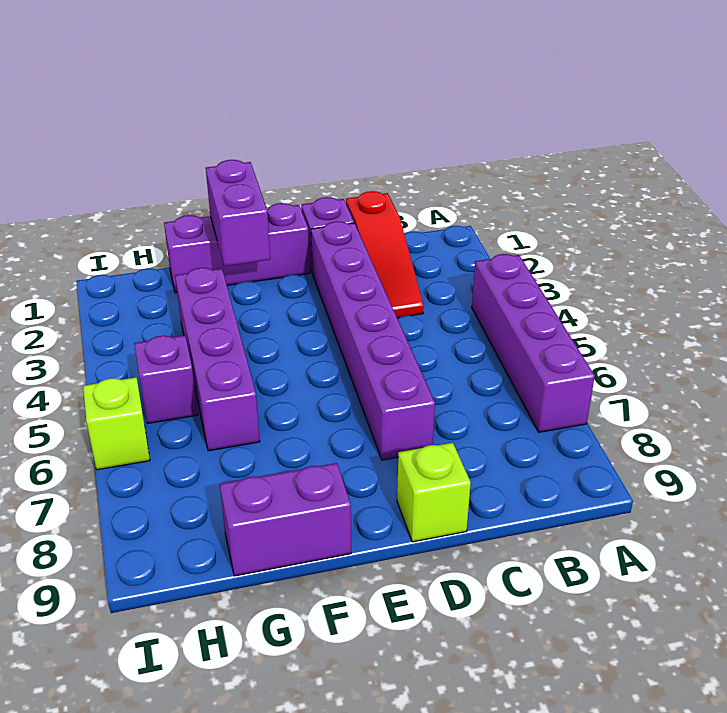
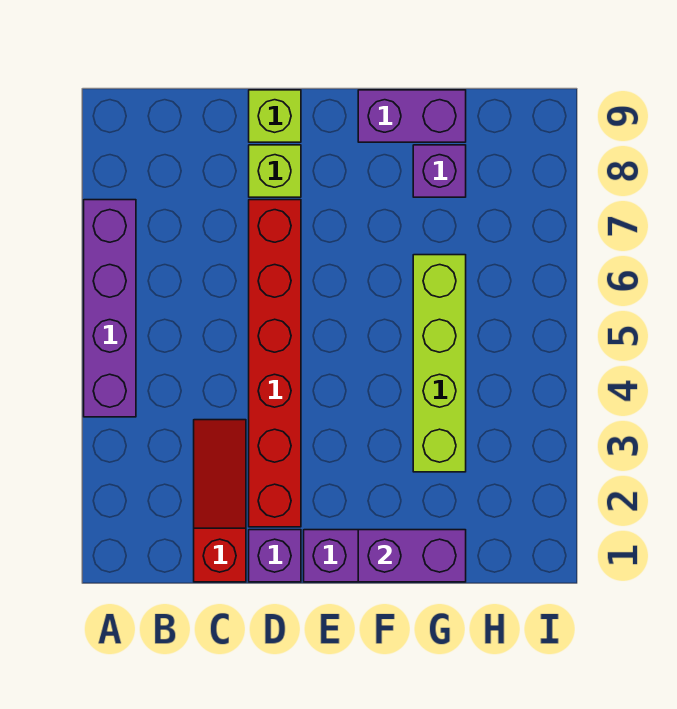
purple brick D2:D7 level 1 -> red brick D2:D7 level 1
purple brick F1:F2 level 2 -> purple brick F1:G1 level 2
purple brick G3:G6 level 1 -> lime brick G3:G6 level 1
purple brick H5 level 1 -> purple brick G8 level 1
lime brick I6 level 1 -> lime brick D8 level 1

